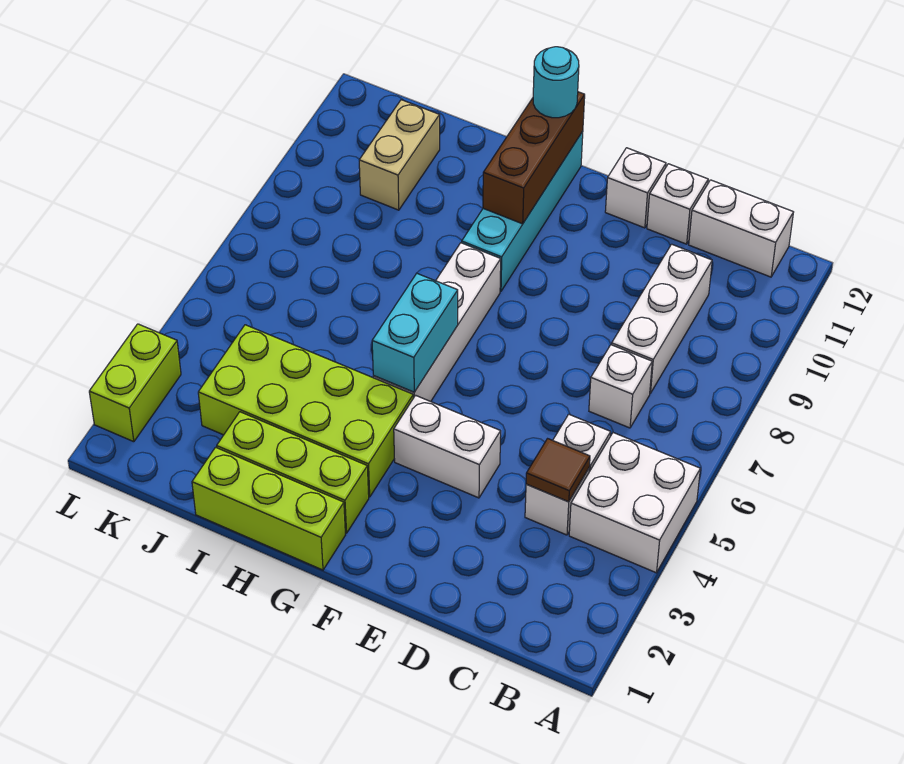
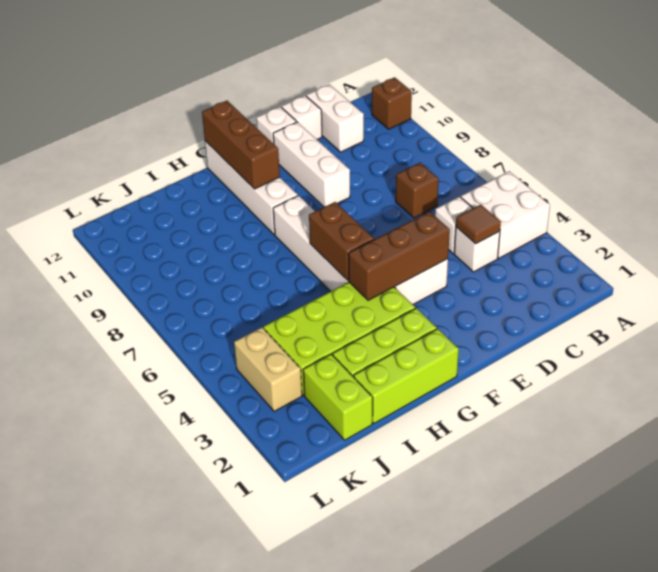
none -> brown brick A11 level 1
white brick B12:C12 level 1 -> white brick C11:C12 level 1
white brick C7 level 1 -> brown brick C7 level 1
white brick C8:C10 level 1 -> white brick E9:E11 level 1
none -> brown brick E4:G4 level 2
cyan brick G5:G6 level 2 -> brown brick G5:G6 level 2
cyan brick G9:G12 level 1 -> white brick G9:G12 level 1
cyan round brick G12 level 3 -> none
tan brick J10:J11 level 1 -> tan brick K3:K4 level 1
lime brick L2:L3 level 1 -> lime brick J1:J2 level 1

